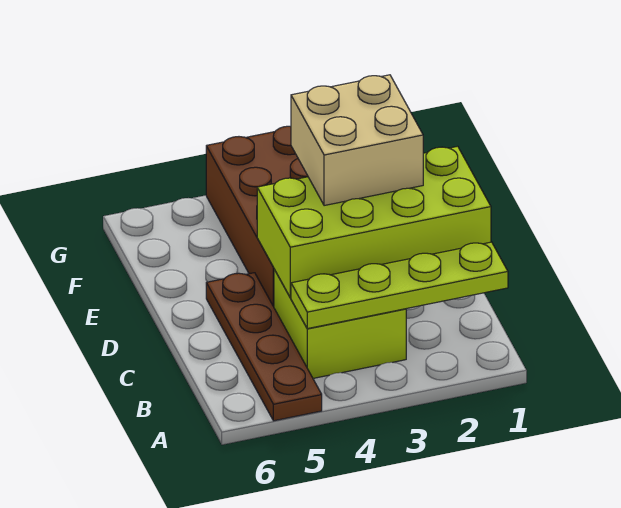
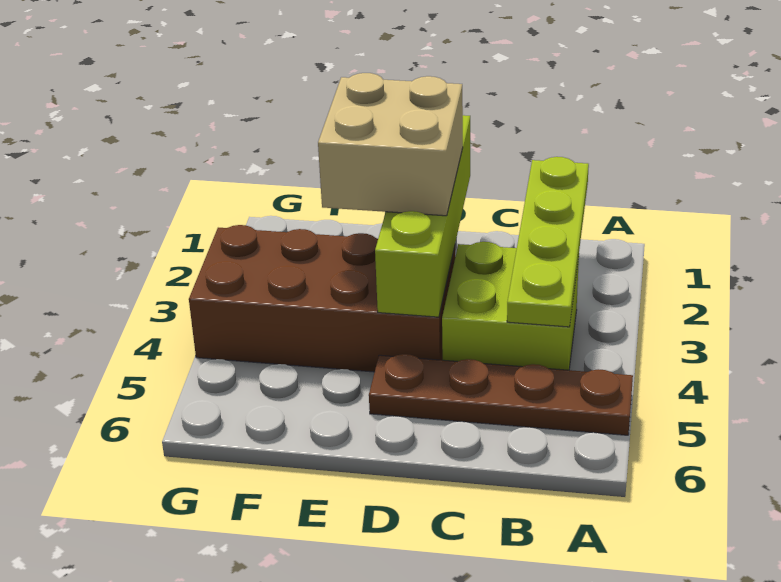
lime brick C1:D4 level 2 -> lime brick D1:D4 level 2

